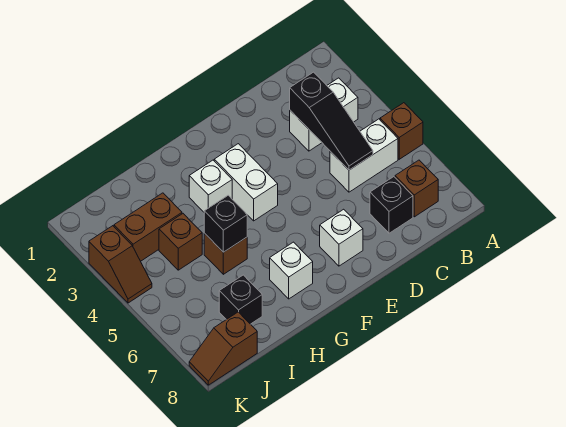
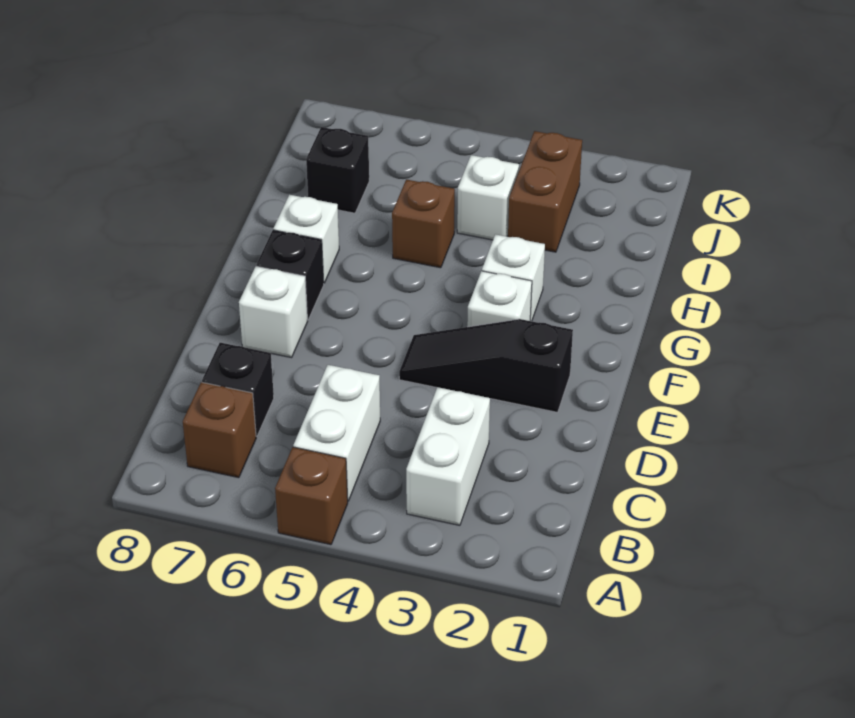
black slope C3:C5 level 2 top 3 -> black slope E2:E4 level 1 top 2
white brick F3:F4 level 1 -> white brick F3 level 1
black brick H5 level 2 -> black brick F7 level 1
brown brick I4 level 1 -> white brick I4 level 1
brown slope J8:K8 level 1 top J -> none
brown slope K3:K4 level 1 top 3 -> none

